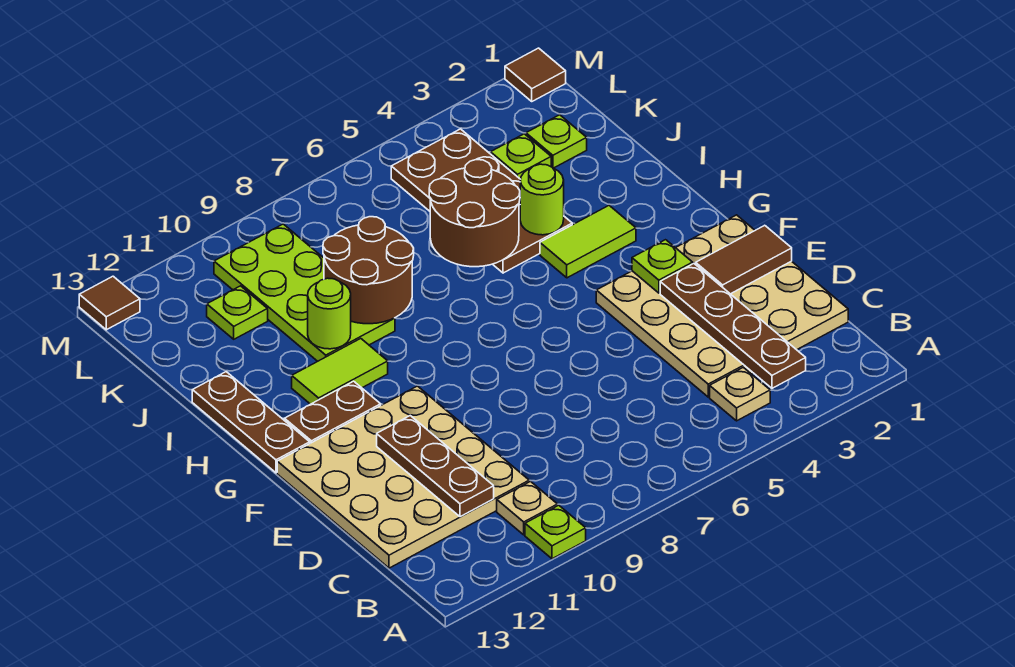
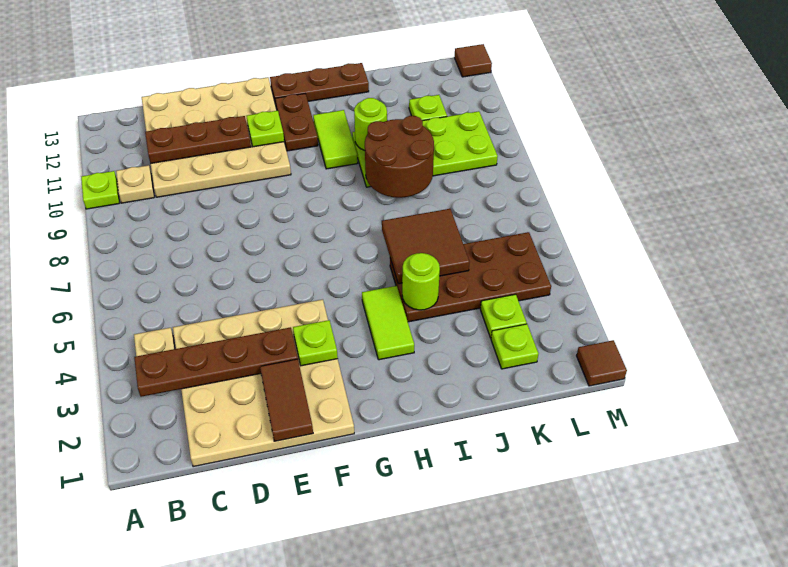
none -> lime plate F11 level 2
brown round brick I5:J6 level 2 -> brown tile I5:J6 level 2

